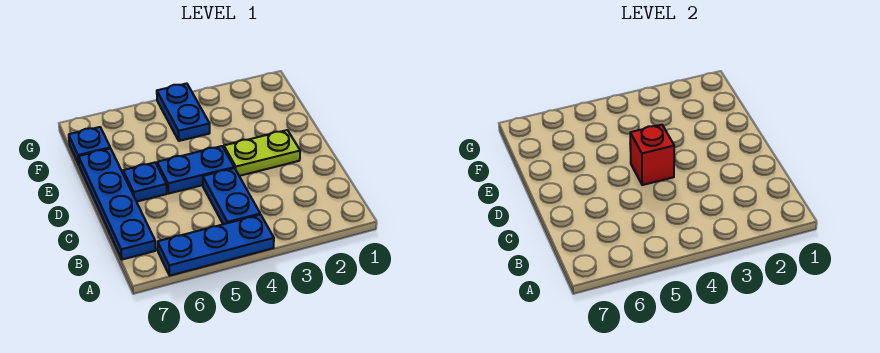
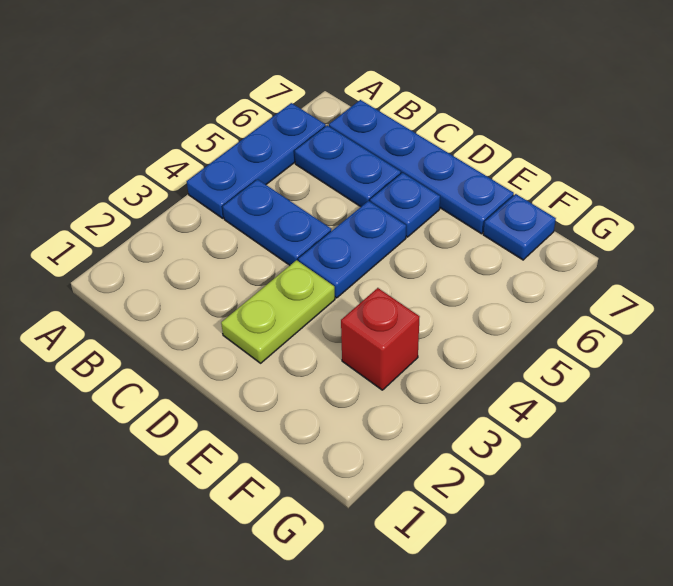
red brick D4 level 2 -> red brick F3 level 1
blue plate F4:G4 level 1 -> blue plate B6:C6 level 1

